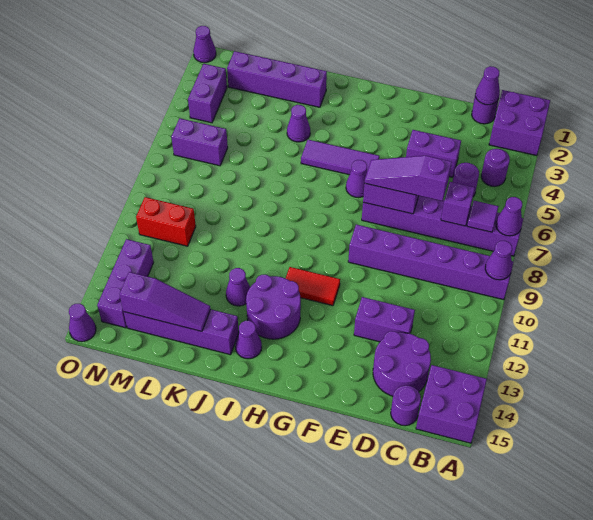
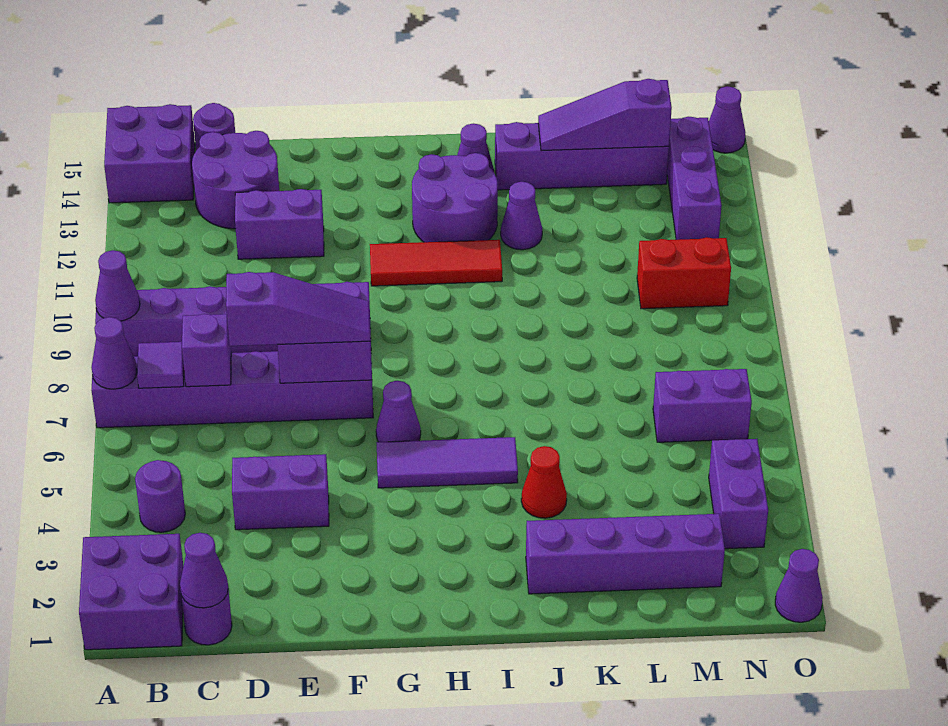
purple round brick C5 level 1 -> none
red tile G11:H11 level 1 -> red tile G11:I11 level 1
purple cone J4 level 1 -> red cone J4 level 1

